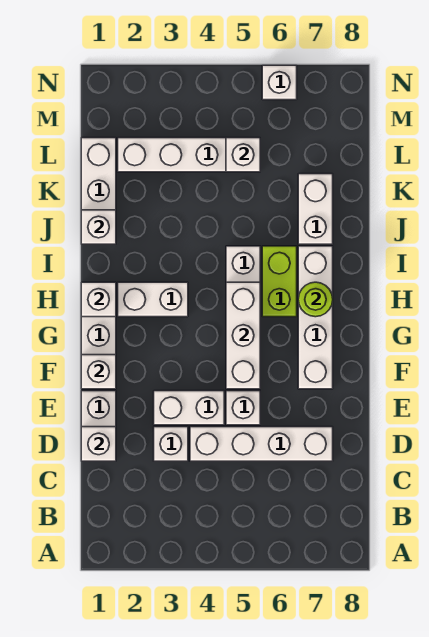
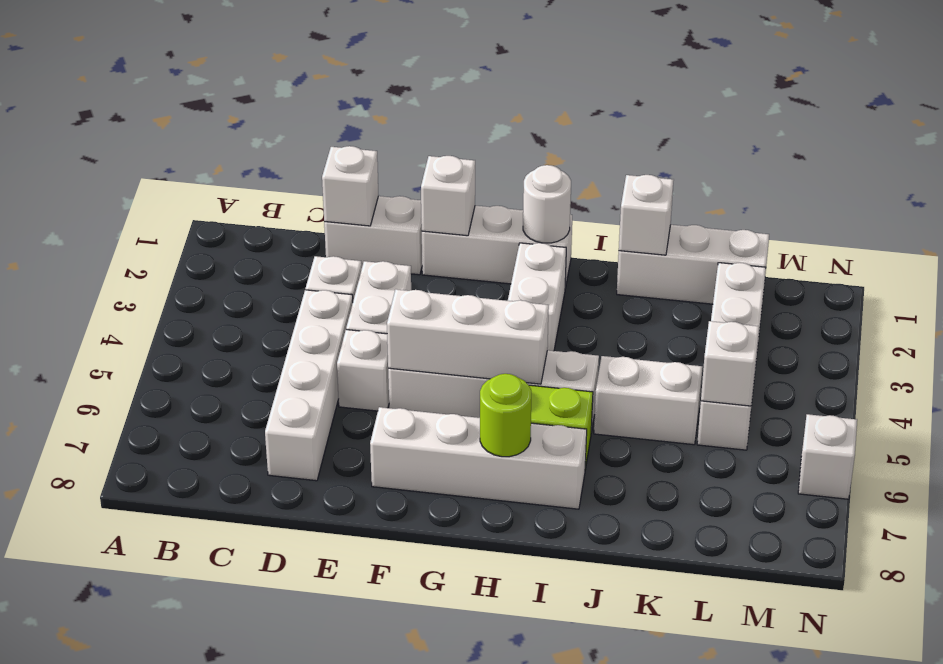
white brick H1 level 2 -> white round brick H1 level 2
white brick J7:K7 level 1 -> white brick J5:K5 level 1

